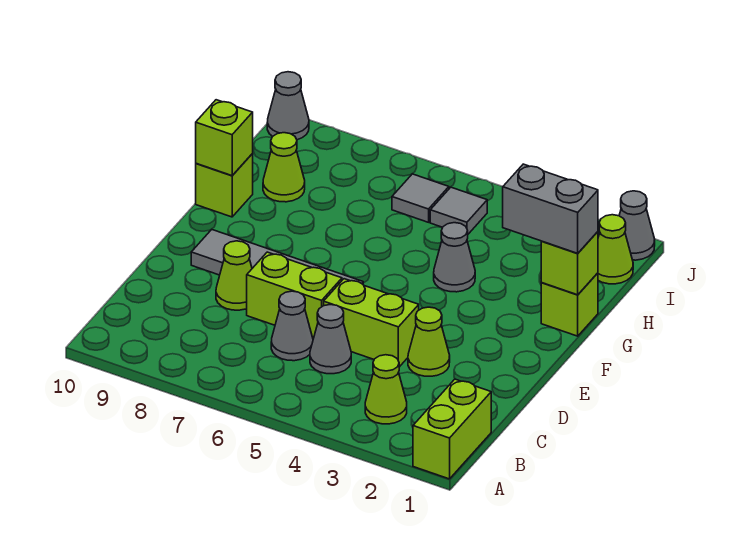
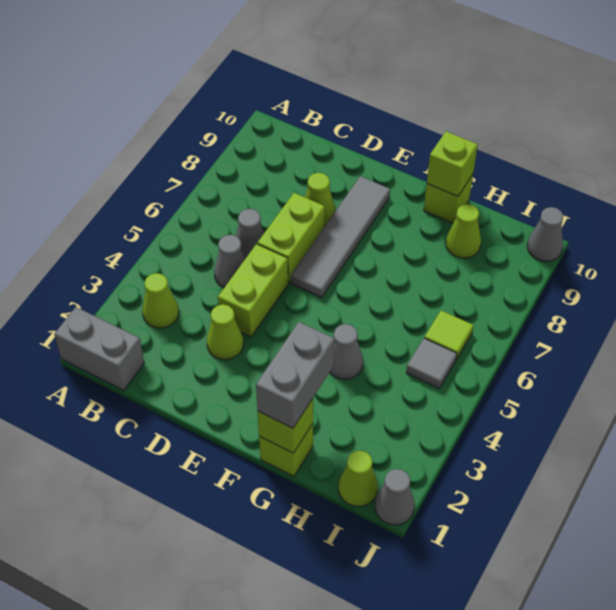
lime brick A1:B1 level 1 -> grey brick A1:B1 level 1
grey tile I6 level 1 -> lime tile I6 level 1

